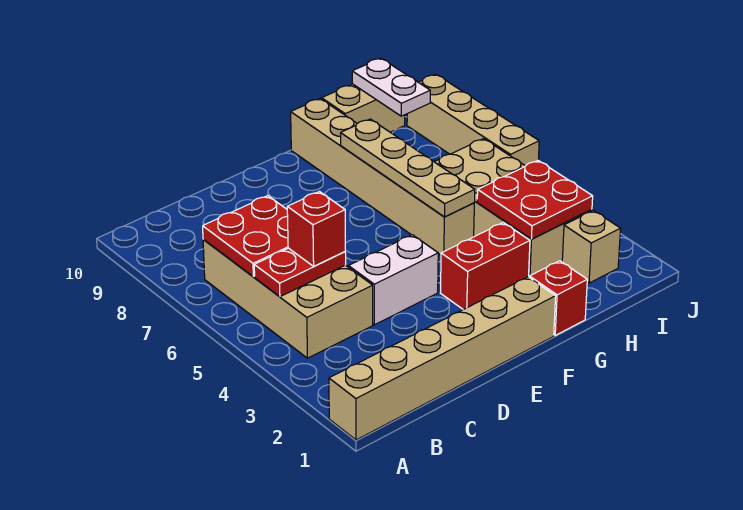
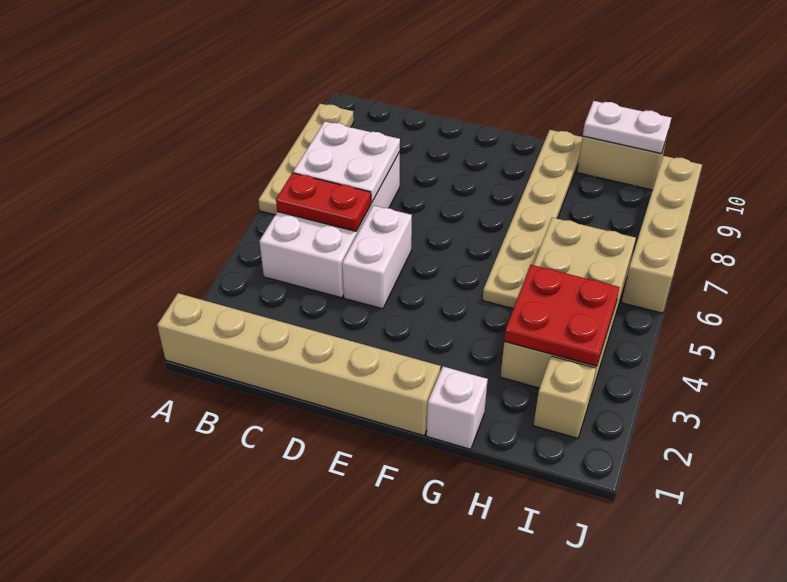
tan brick B4:C7 level 1 -> white brick B4:C7 level 1
red plate B6:C7 level 2 -> white plate B6:C7 level 2
red brick C5 level 3 -> none
white brick D4:E4 level 1 -> white brick D4:D5 level 1
red brick F3:G3 level 1 -> none
red brick G1 level 1 -> white brick G1 level 1
tan brick G5:G10 level 1 -> tan plate G5:G10 level 1
tan plate G5:G8 level 2 -> tan plate A6:A9 level 1
white plate I9:I10 level 2 -> white plate H10:I10 level 2

